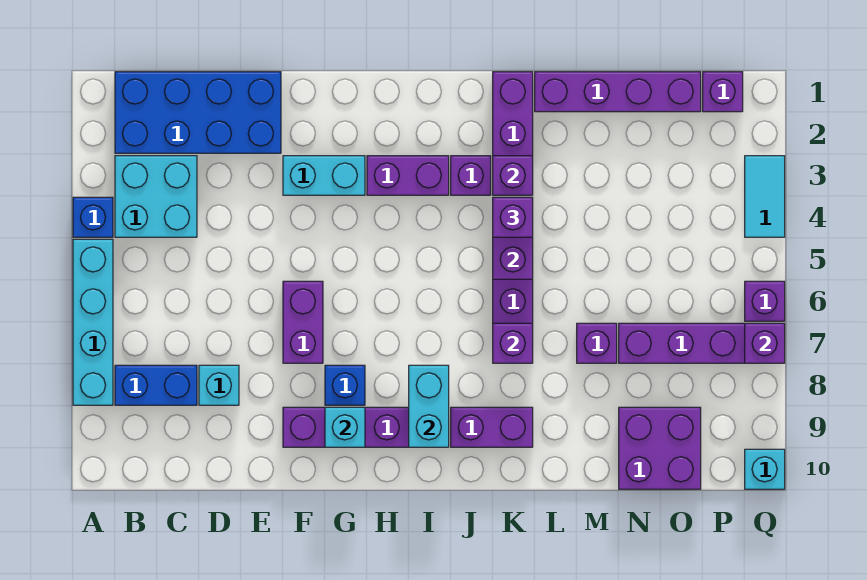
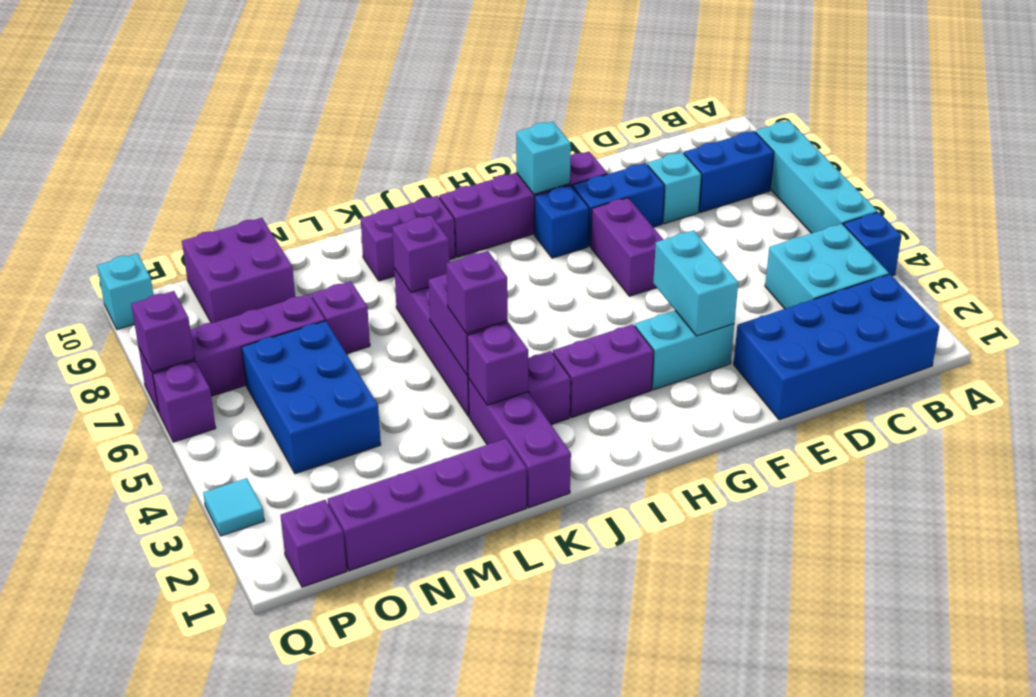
none -> blue brick E8:F8 level 1
cyan brick I8:I9 level 2 -> cyan brick F3:F4 level 2
none -> blue brick N4:O6 level 1
cyan tile Q3:Q4 level 1 -> cyan tile Q3 level 1

